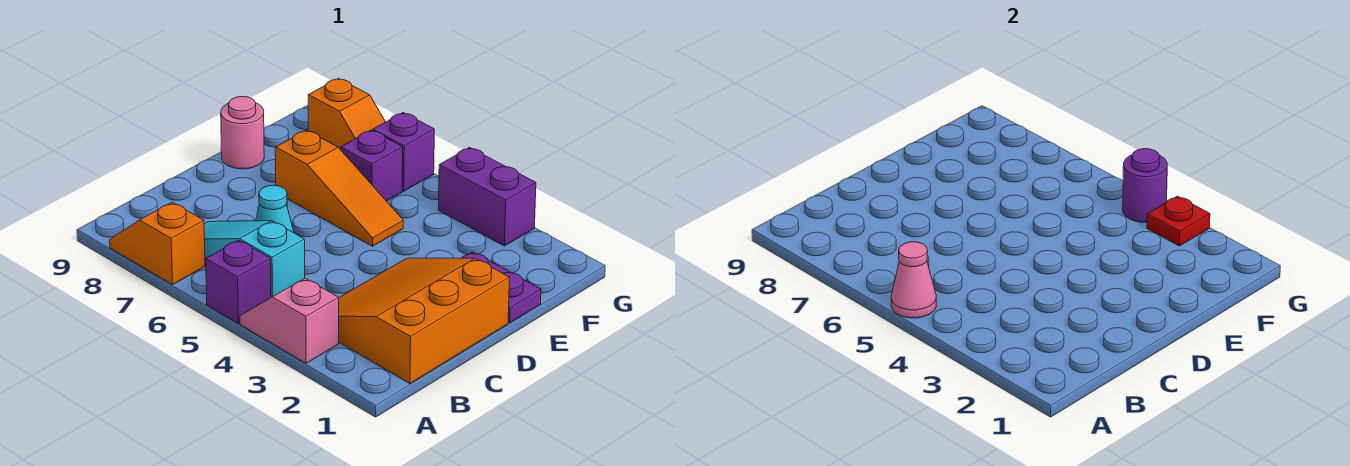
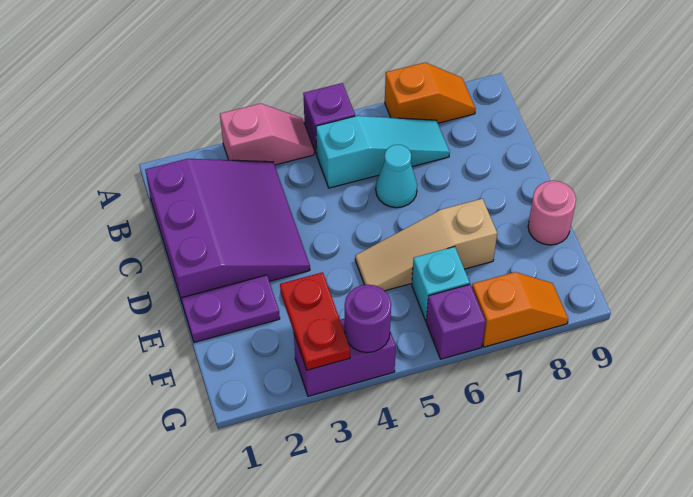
pink cone A5 level 2 -> none
orange slope B1:D3 level 1 top 1 -> purple slope B1:D3 level 1 top 1
orange slope E5:E7 level 1 top 7 -> tan slope E5:E7 level 1 top 7
purple brick F6 level 1 -> cyan brick F6 level 1
red plate G3 level 2 -> red plate F3:G3 level 2
orange slope G7:G8 level 1 top 8 -> orange slope G7:G8 level 1 top 7

